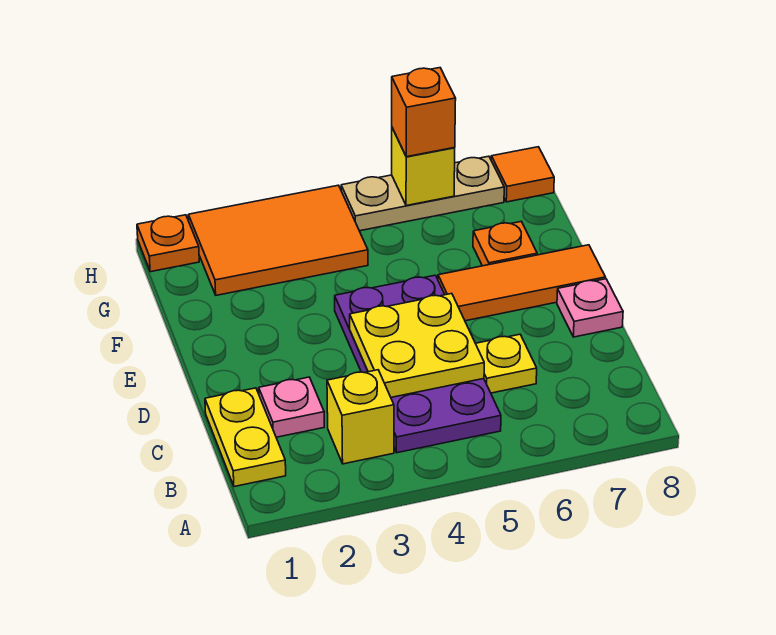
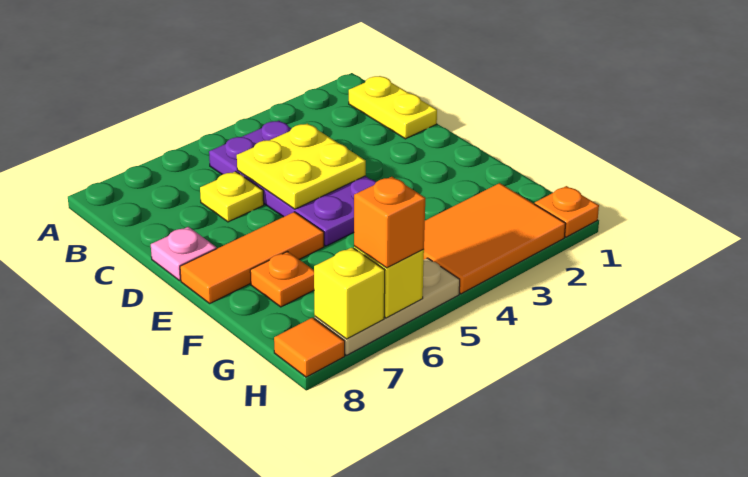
yellow brick B3 level 1 -> yellow brick H7 level 2
pink plate C2 level 1 -> none

